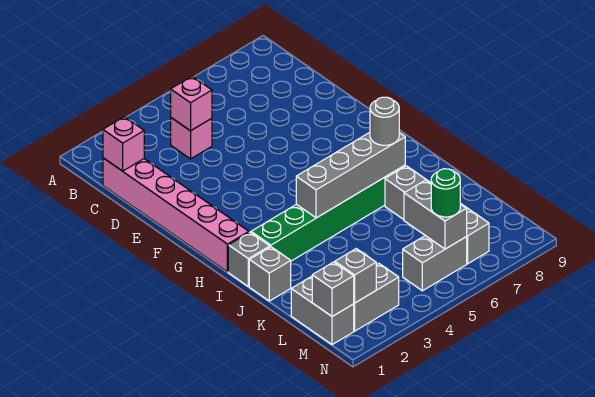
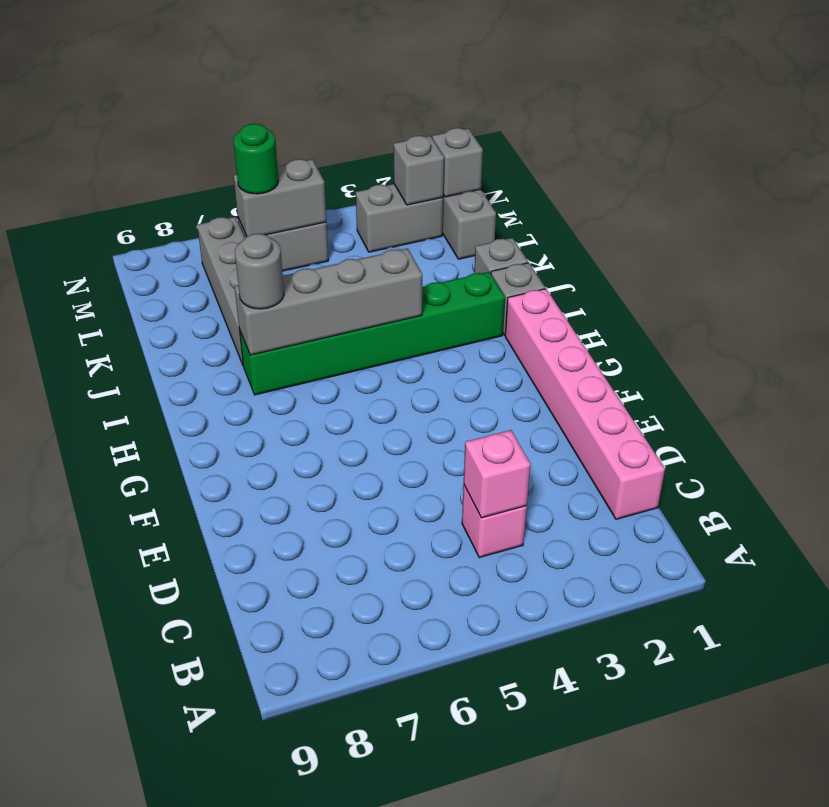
pink brick C1 level 2 -> none
grey brick L6:M6 level 2 -> grey brick M5:M6 level 2

